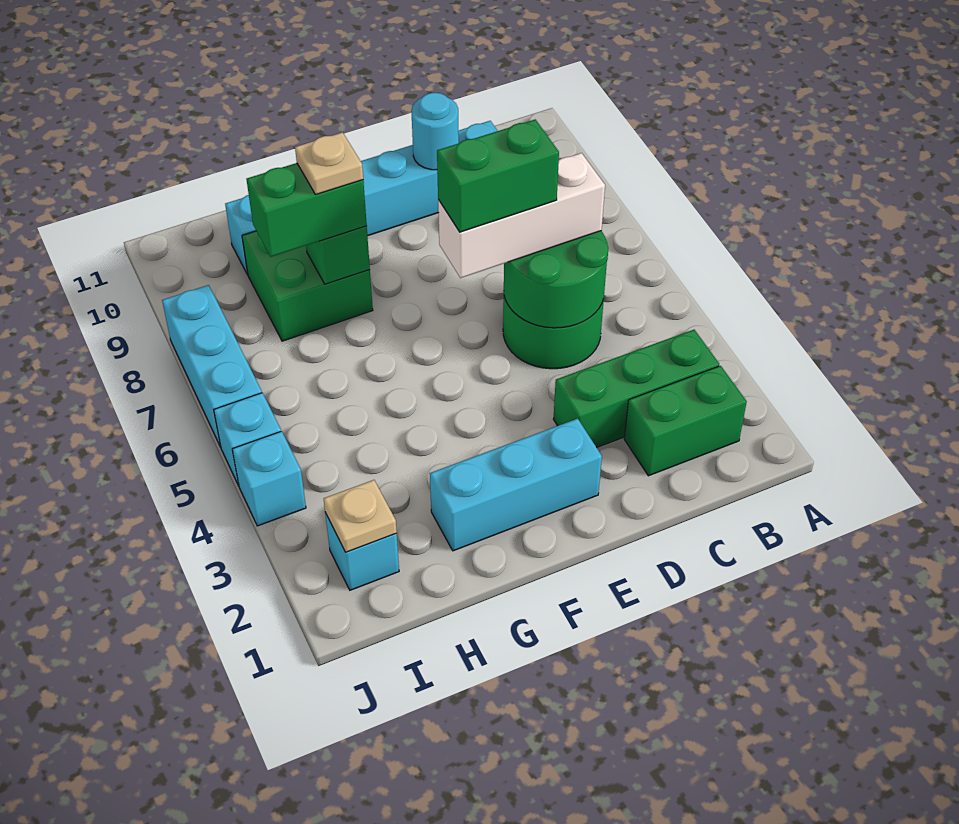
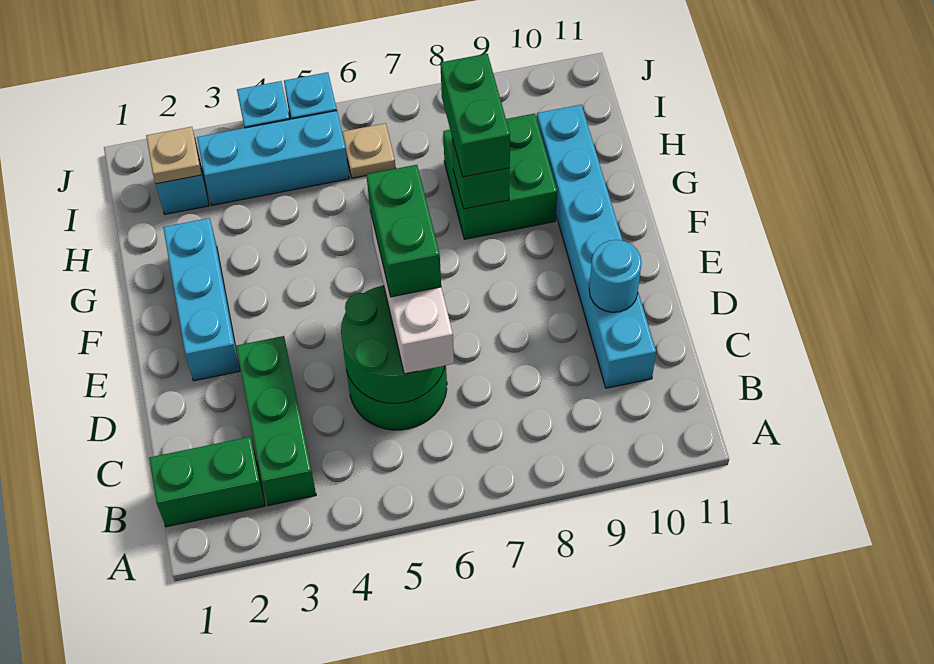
green brick B2:C2 level 1 -> green brick B1:B2 level 1
tan plate G8 level 4 -> tan plate I6 level 1
cyan brick J6:J8 level 1 -> cyan brick I3:I5 level 1

